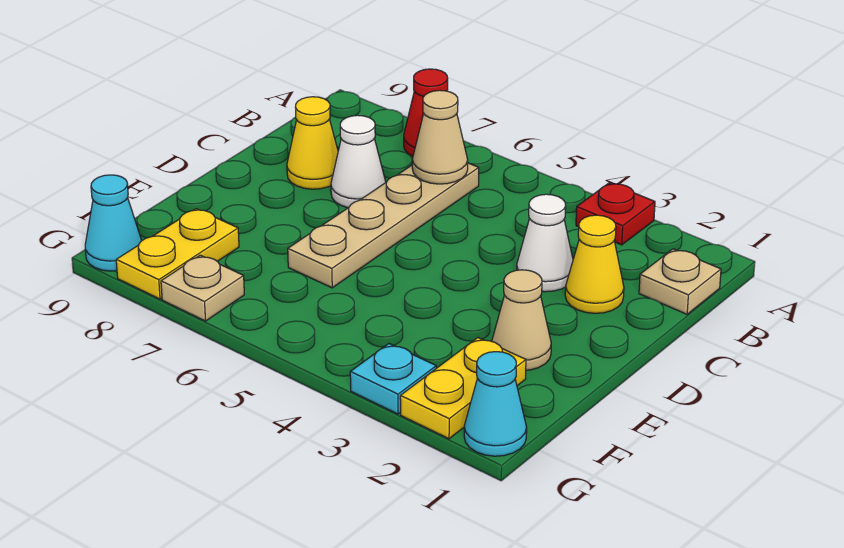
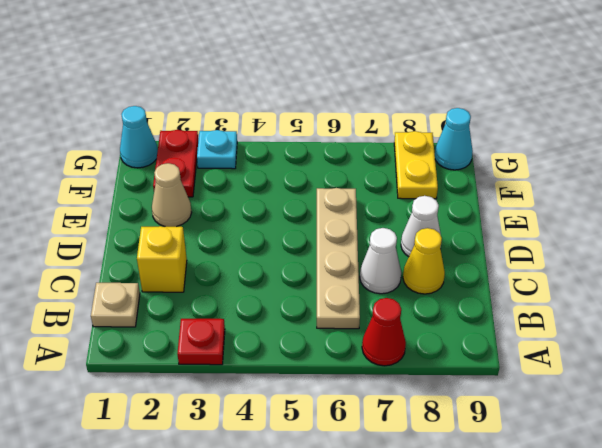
tan cone B6 level 2 -> none
yellow cone C2 level 1 -> yellow brick C2 level 1
white cone C3 level 1 -> white cone D8 level 1
yellow plate F2:G2 level 1 -> red plate F2:G2 level 1
tan plate G7 level 1 -> none

